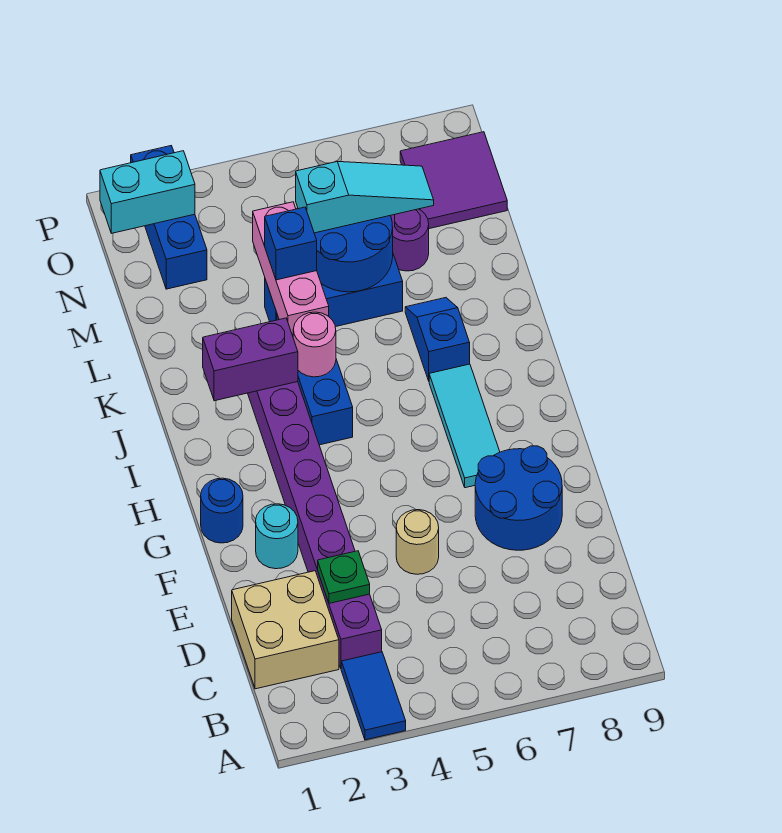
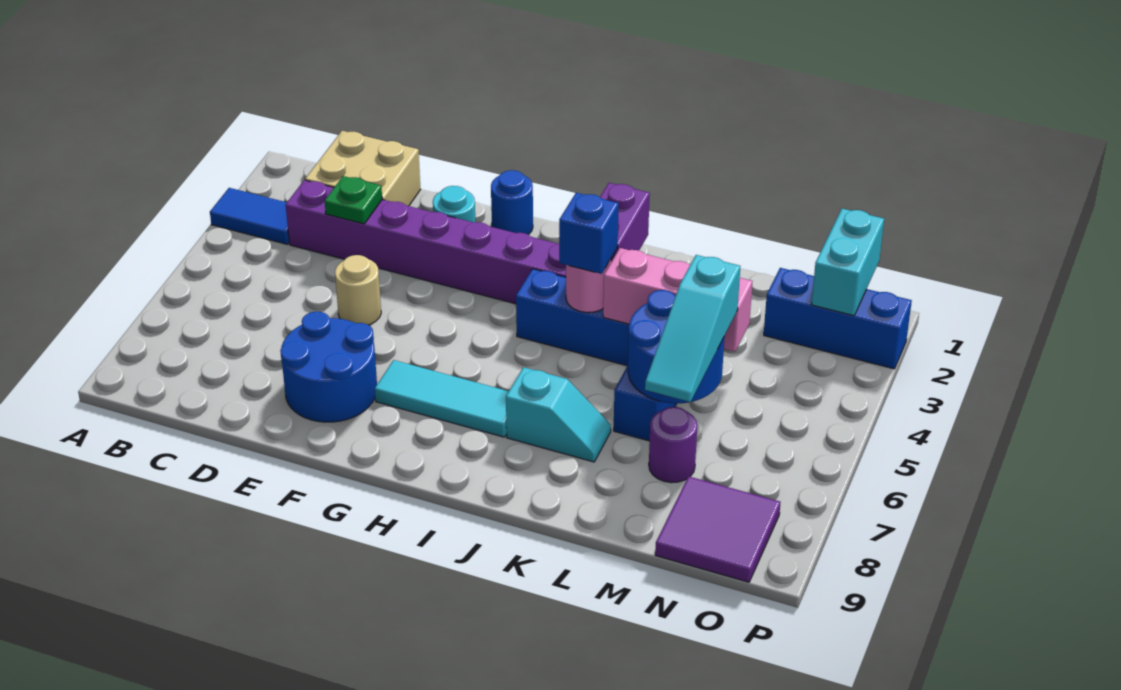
blue slope J7:K7 level 1 top J -> cyan slope J7:K7 level 1 top J
blue brick L4 level 3 -> blue brick J4 level 3

